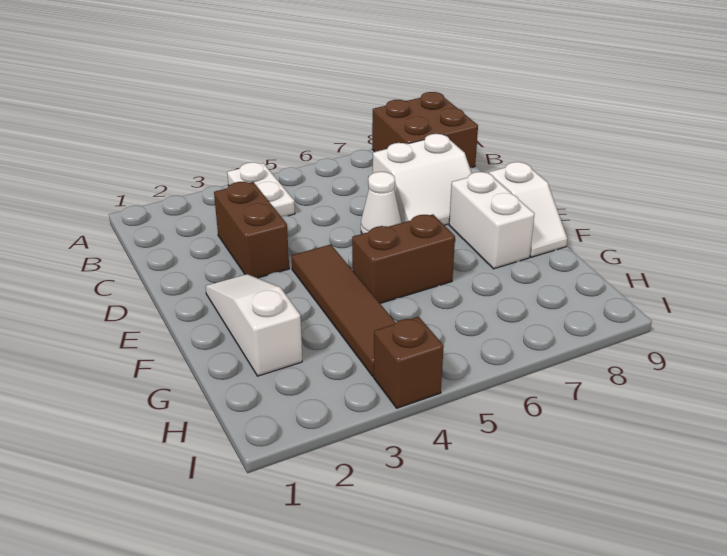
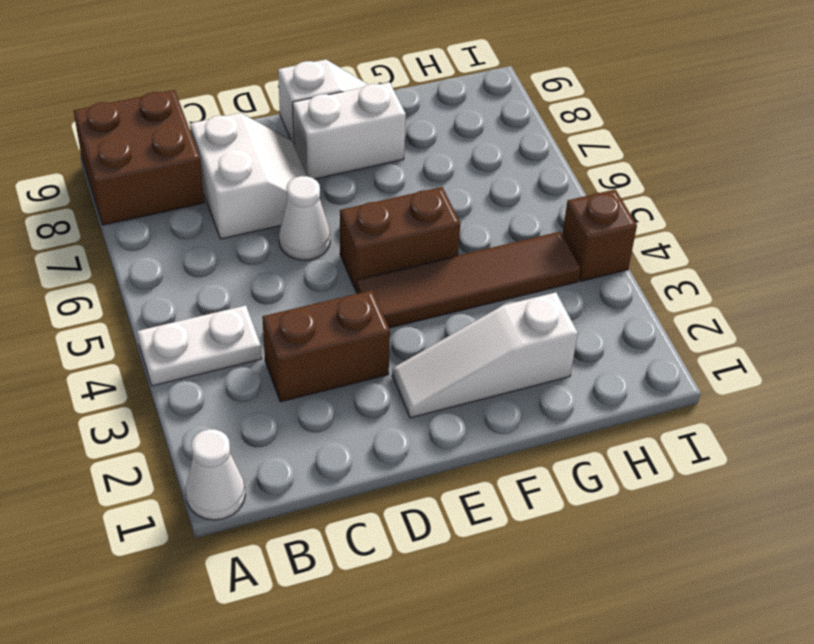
none -> white cone A1 level 1
brown brick F5:F6 level 1 -> brown brick E5:F5 level 1

